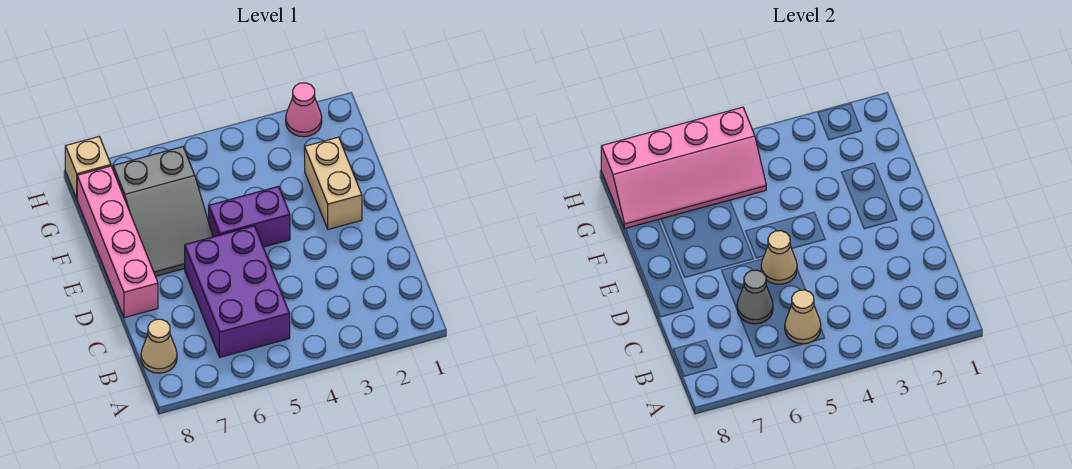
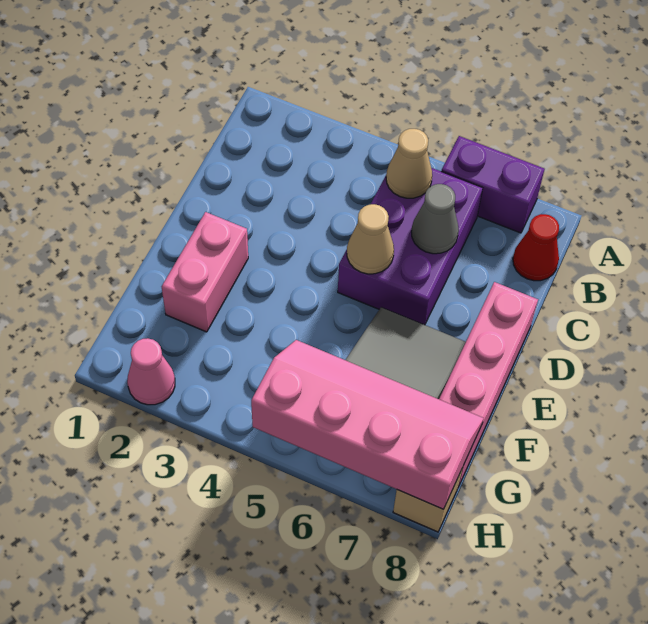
tan cone B8 level 1 -> red cone B8 level 1
tan brick E2:F2 level 1 -> pink brick E2:F2 level 1
purple brick E4:E5 level 1 -> purple brick A6:A7 level 1

